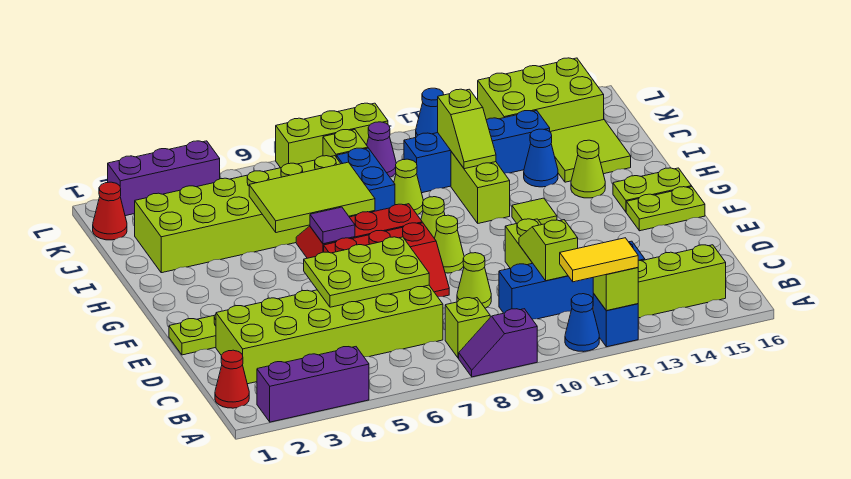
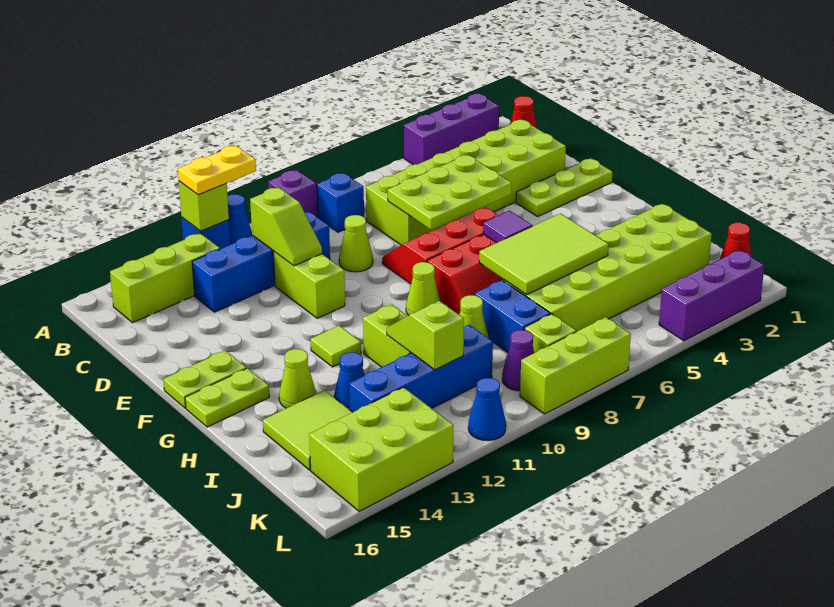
yellow tile A11:A12 level 3 -> yellow plate A11:A12 level 3
lime brick B8 level 1 -> blue brick B8 level 1
lime cone F9 level 1 -> none

